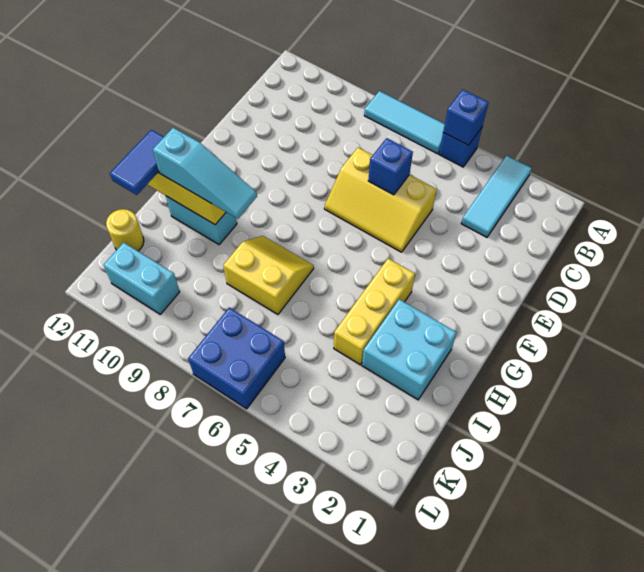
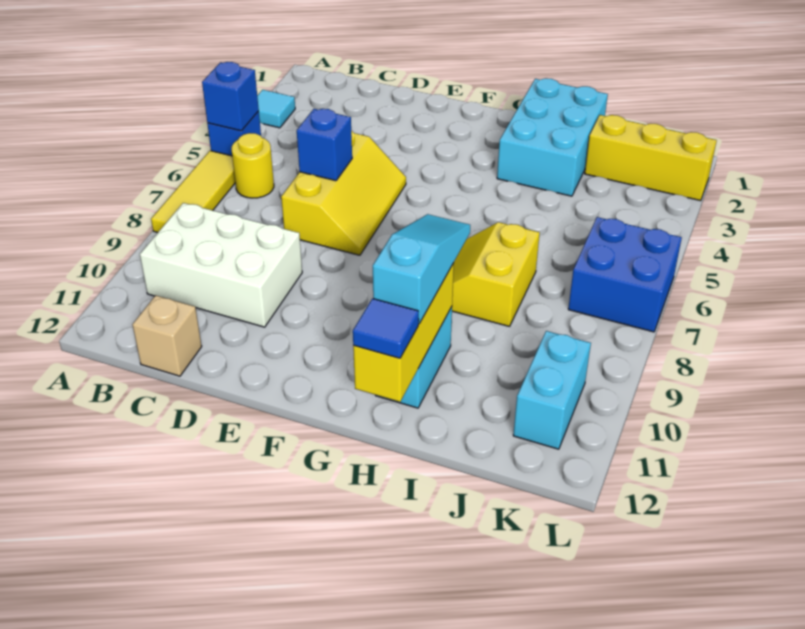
cyan tile A3:C3 level 1 -> cyan tile A3 level 1
cyan tile A6:A8 level 1 -> yellow tile A6:A8 level 1
none -> white brick B9:D10 level 1
none -> tan brick C12 level 1
yellow brick G4:I4 level 1 -> yellow brick J2:L2 level 1
cyan brick H2:I3 level 1 -> cyan brick H1:I3 level 1
blue tile H12:I12 level 3 -> blue tile H12 level 3
yellow round brick J12 level 1 -> yellow round brick B6 level 1

